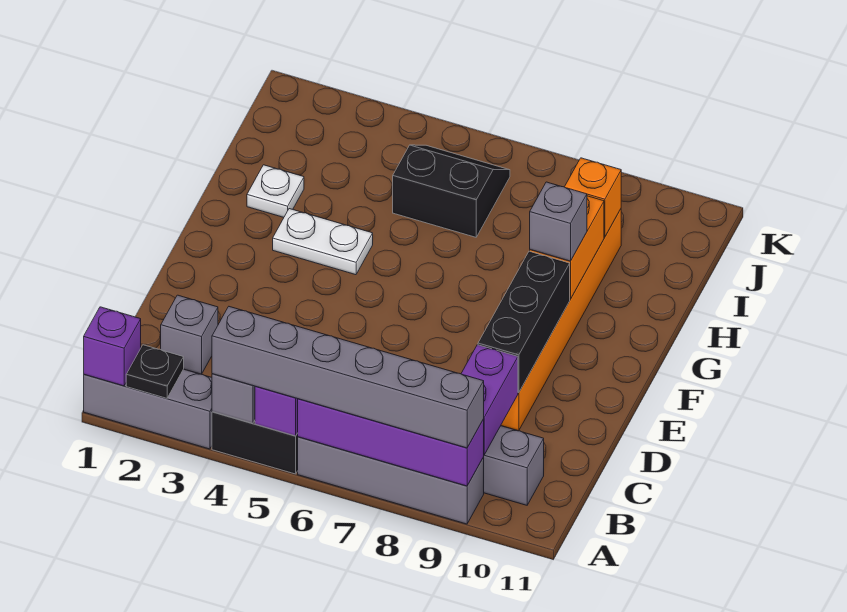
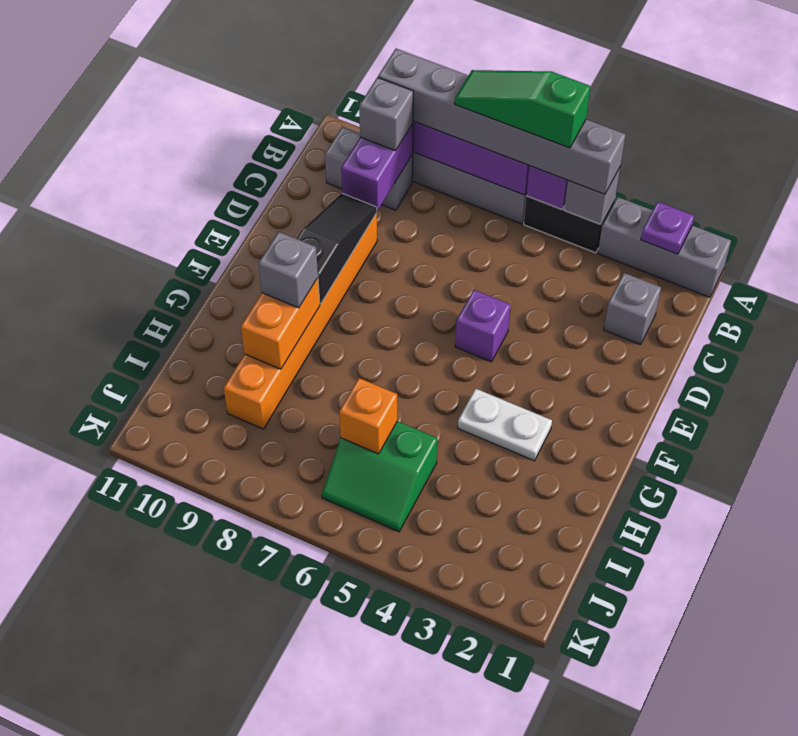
purple brick A1 level 2 -> purple brick E5 level 1
black plate A2 level 2 -> purple plate A2 level 2
none -> green slope A5:A7 level 4 top 5
none -> grey brick B9 level 3
black brick D9:F9 level 2 -> black slope D9:F9 level 2 top F
white plate H2 level 1 -> none
black slope I5:J6 level 1 top I -> green slope I5:J6 level 1 top I
orange brick I9 level 2 -> orange brick I6 level 2

